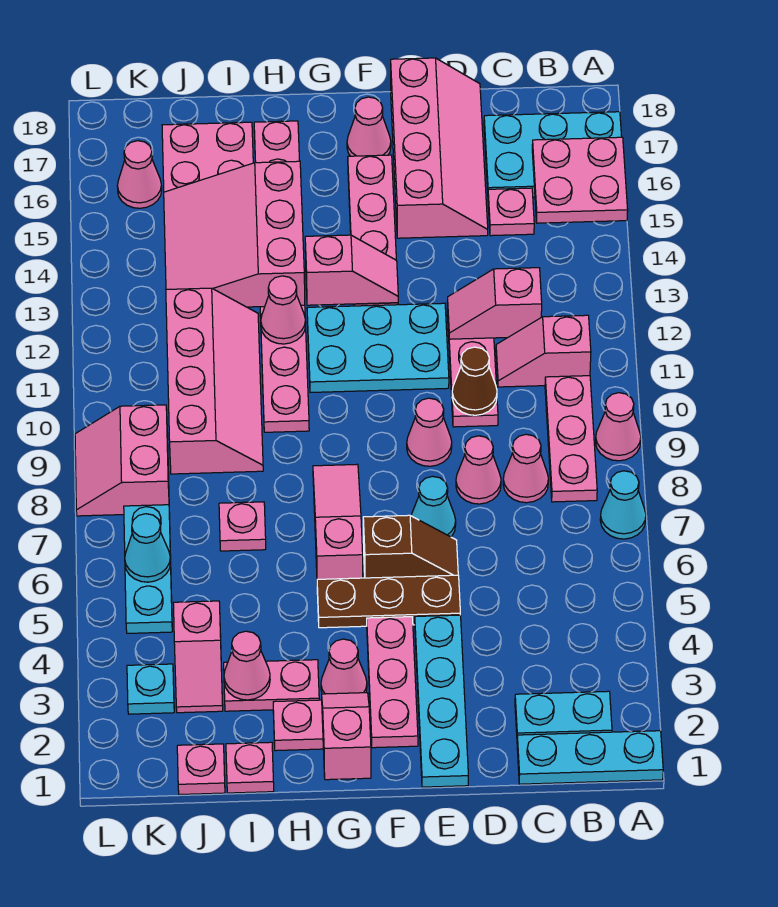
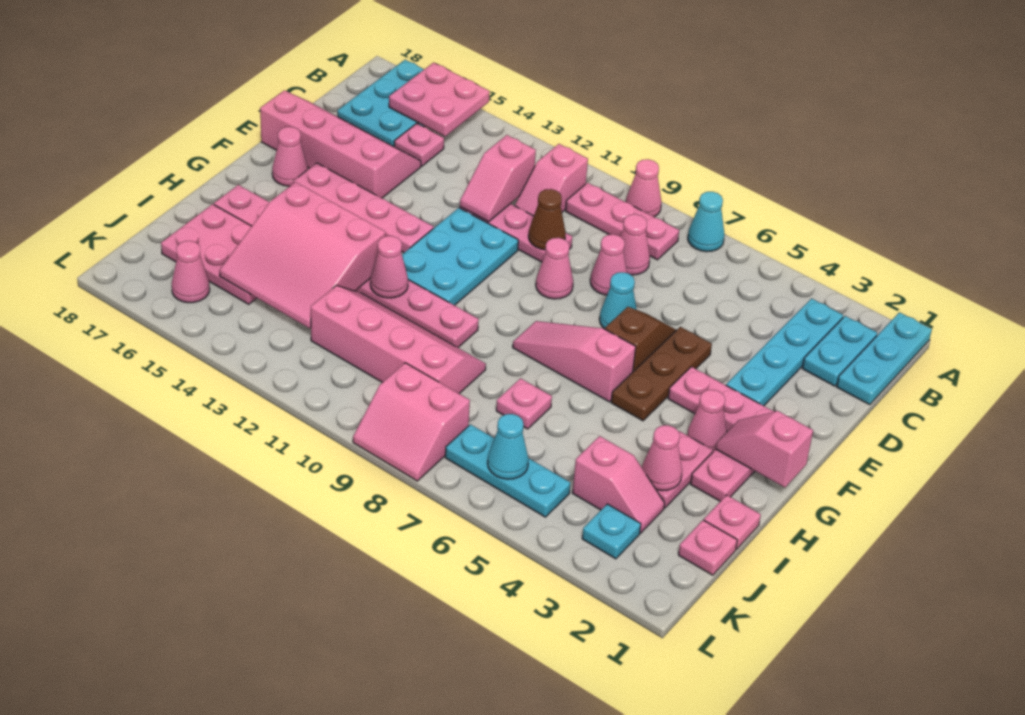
cyan plate E1:E4 level 1 -> cyan plate B3:E3 level 1
pink slope F13:G13 level 2 top G -> none

